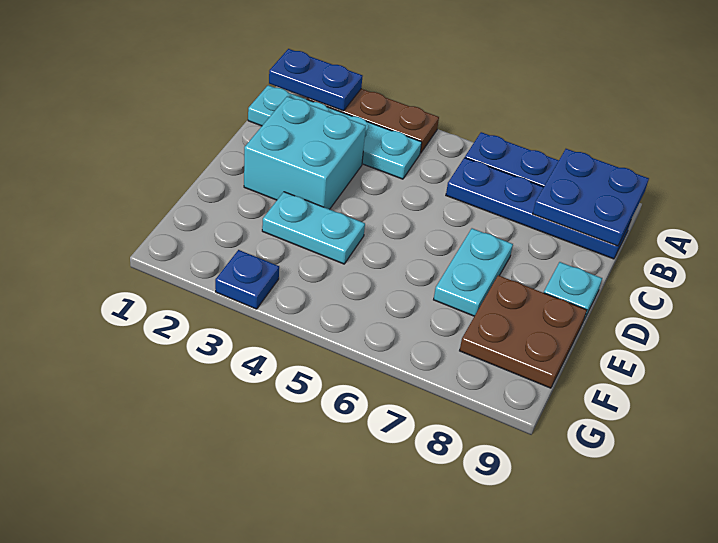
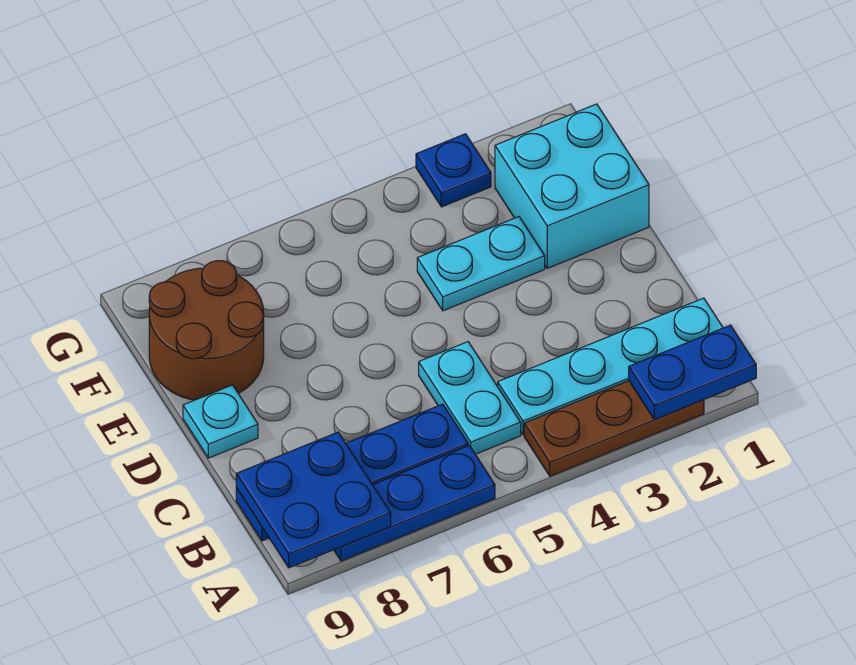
cyan brick C2:D3 level 1 -> cyan brick E1:F2 level 1
cyan plate D7:E7 level 1 -> cyan plate B5:C5 level 1
brown plate E8:F9 level 1 -> brown round brick E8:F9 level 1

